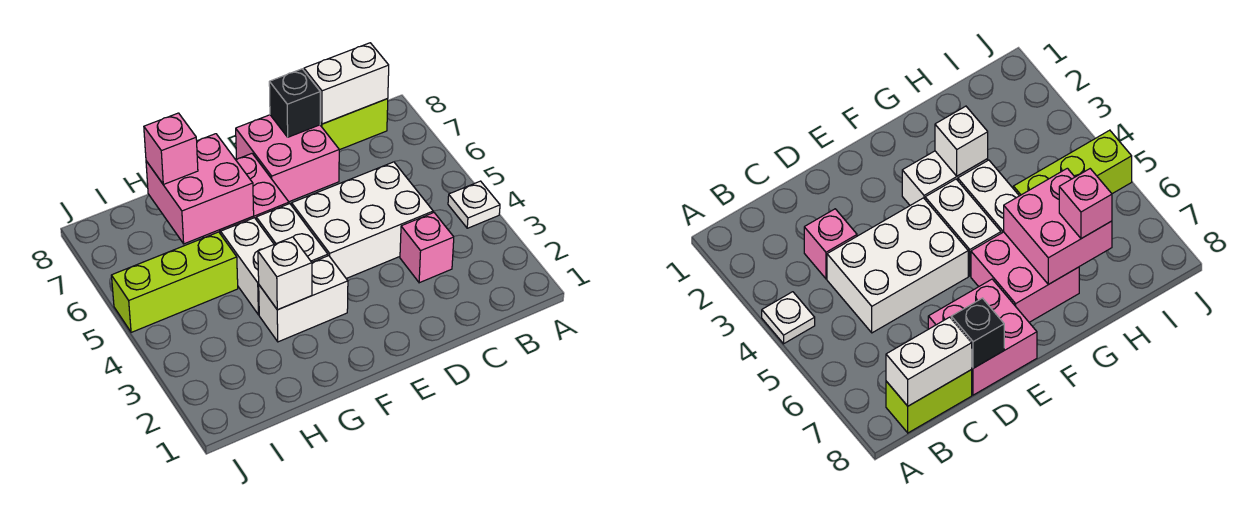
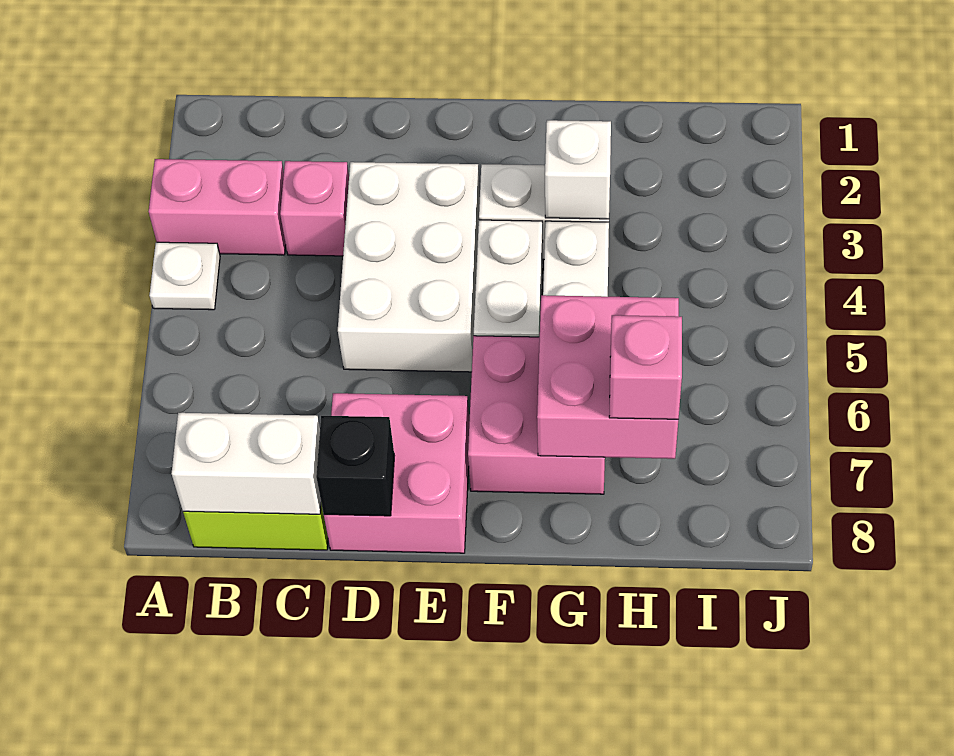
none -> pink brick A3:B3 level 1
white brick C4:E5 level 1 -> white brick D3:E5 level 1
lime brick H5:J5 level 1 -> none

